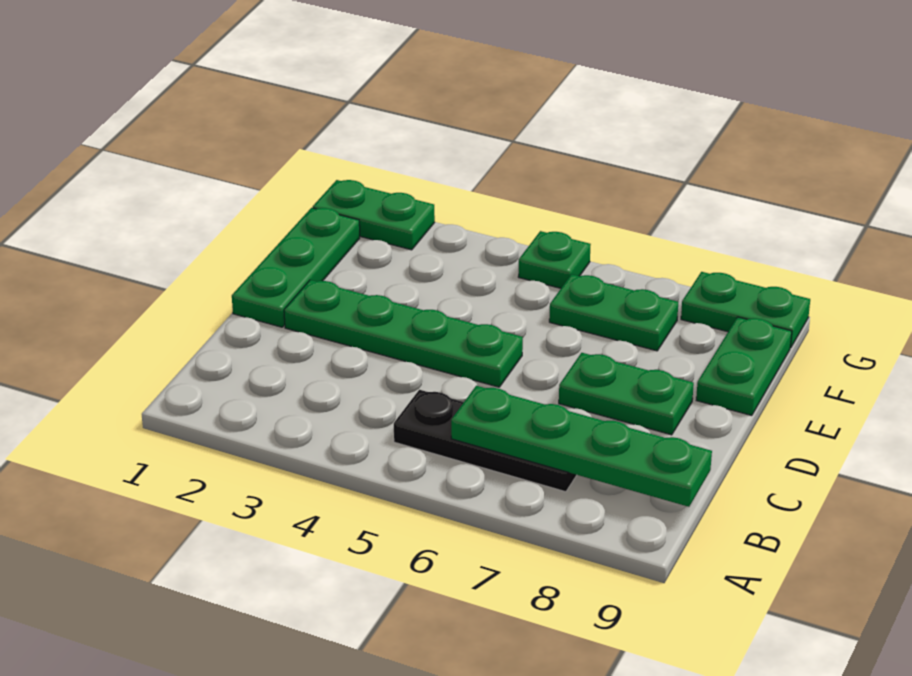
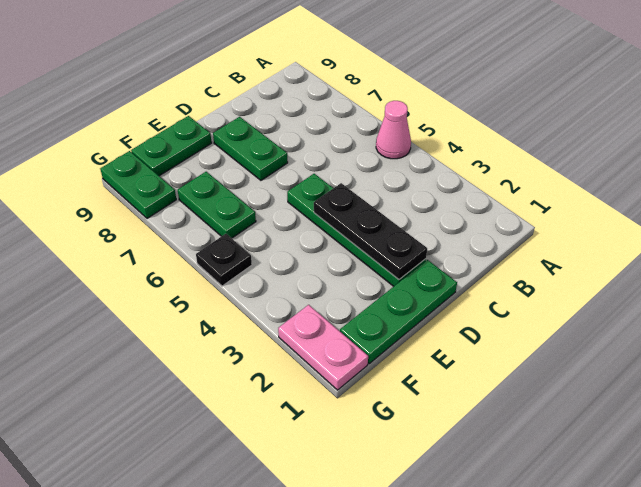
none -> pink cone A5 level 1
black plate B5:B7 level 1 -> black plate D2:D4 level 2
green plate B6:B9 level 2 -> none
green plate G1:G2 level 1 -> pink plate G1:G2 level 1
green plate G5 level 1 -> black plate G5 level 1

